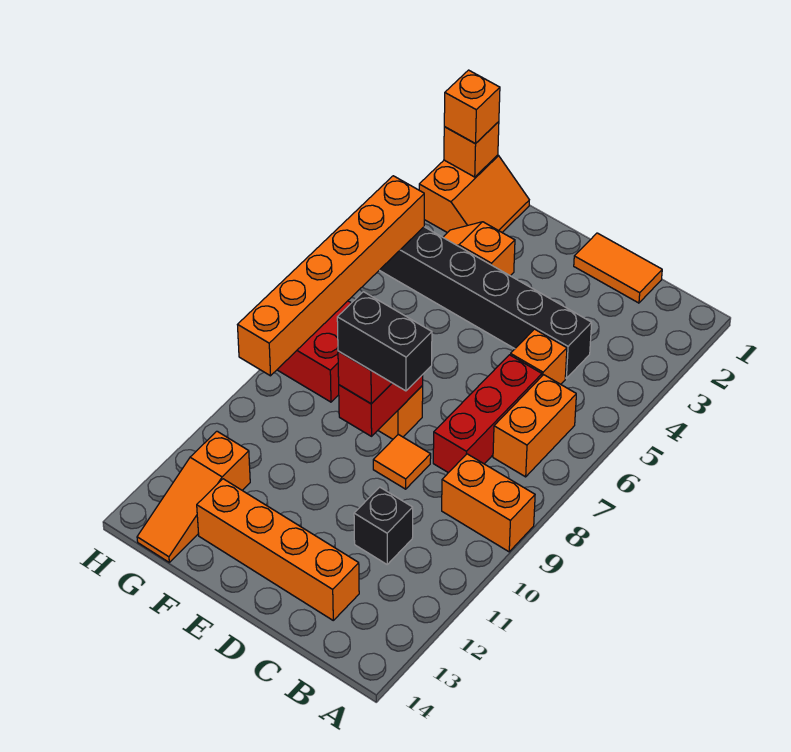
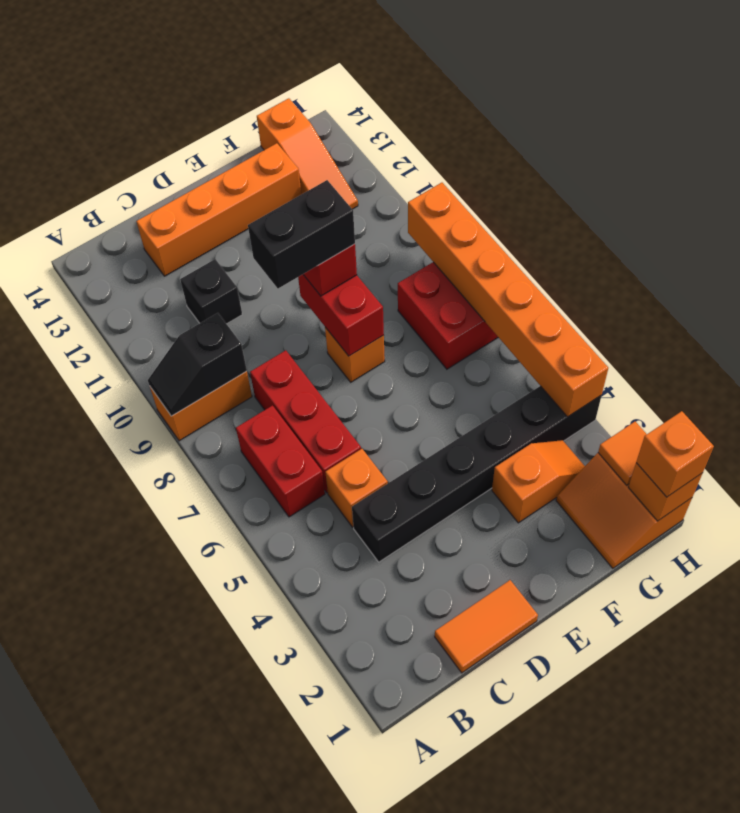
none -> black slope A9:B9 level 2 top B
orange brick B6:B7 level 1 -> red brick B6:B7 level 1
orange tile D9 level 1 -> orange tile H2 level 2
orange slope G12:G14 level 1 top 12 -> orange slope G12:G14 level 1 top 14

